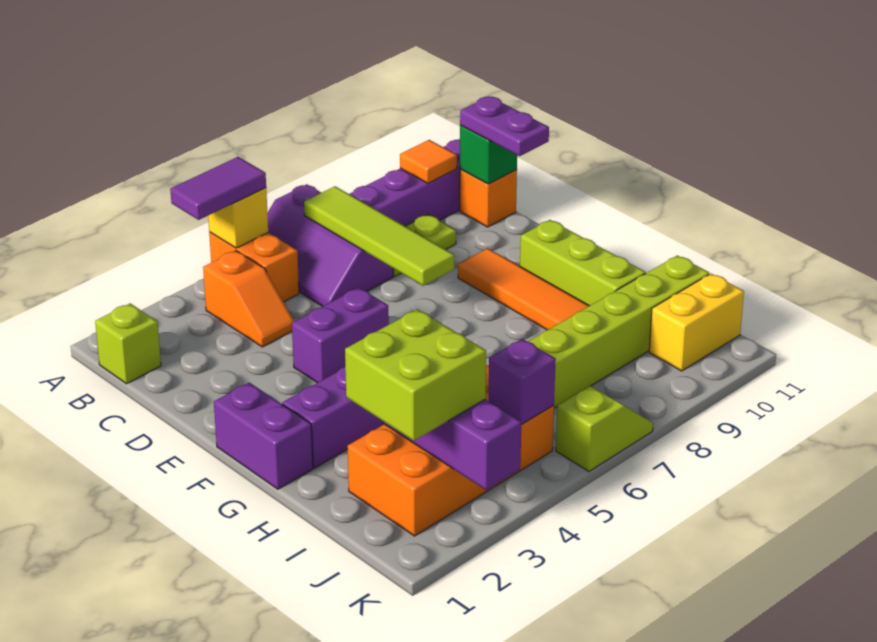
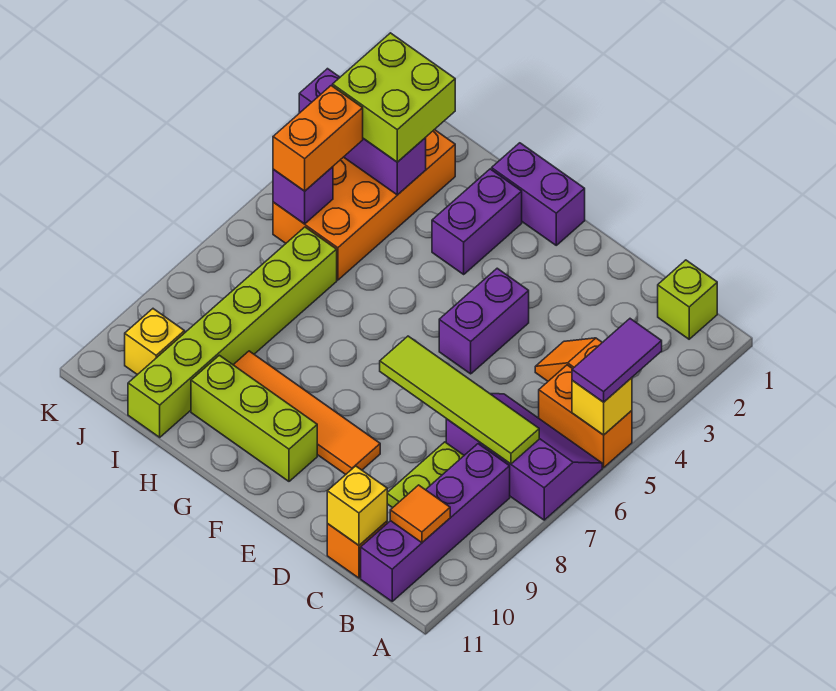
green brick C11 level 2 -> yellow brick C11 level 2
purple plate C11:D11 level 3 -> none
none -> orange brick J4:J5 level 3
yellow brick J10:J11 level 1 -> yellow brick J10 level 1
lime slope K6:K7 level 1 top 6 -> none

